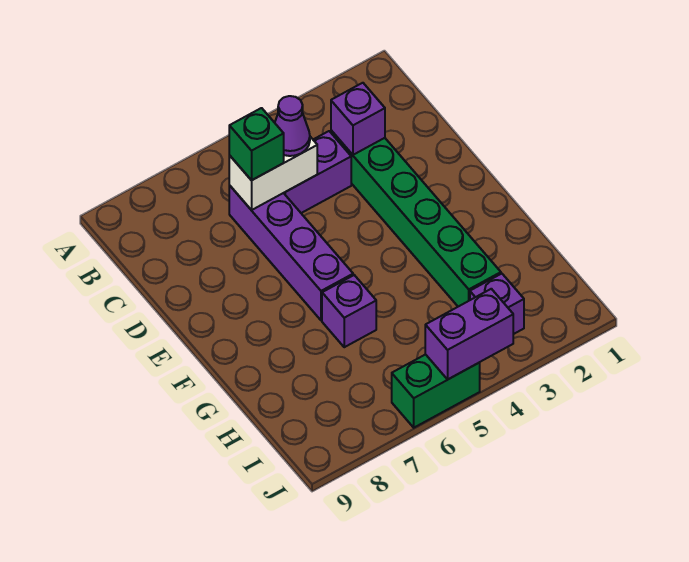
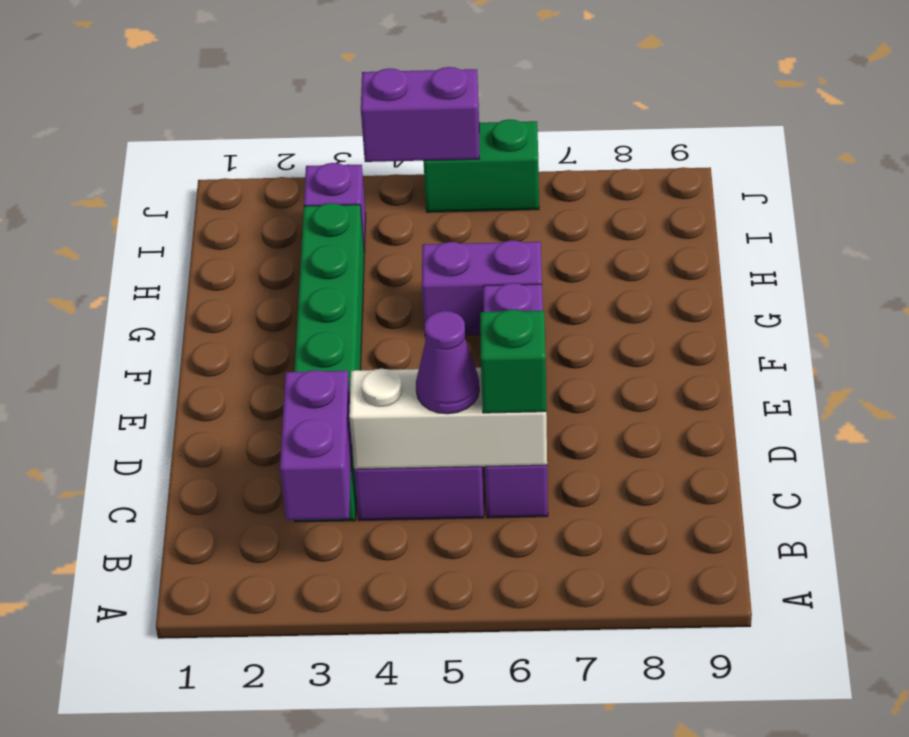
purple brick C3 level 2 -> purple brick B3:C3 level 2
white brick C5:C6 level 2 -> white brick C4:C6 level 2
purple brick G6 level 1 -> purple brick G5:G6 level 1

